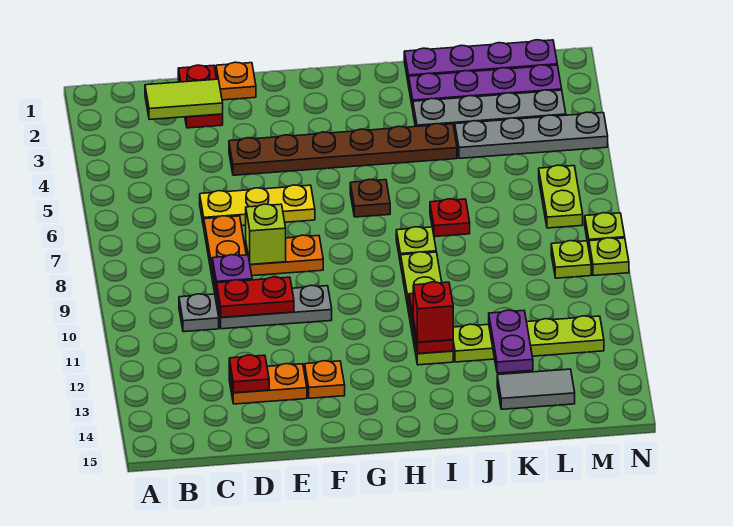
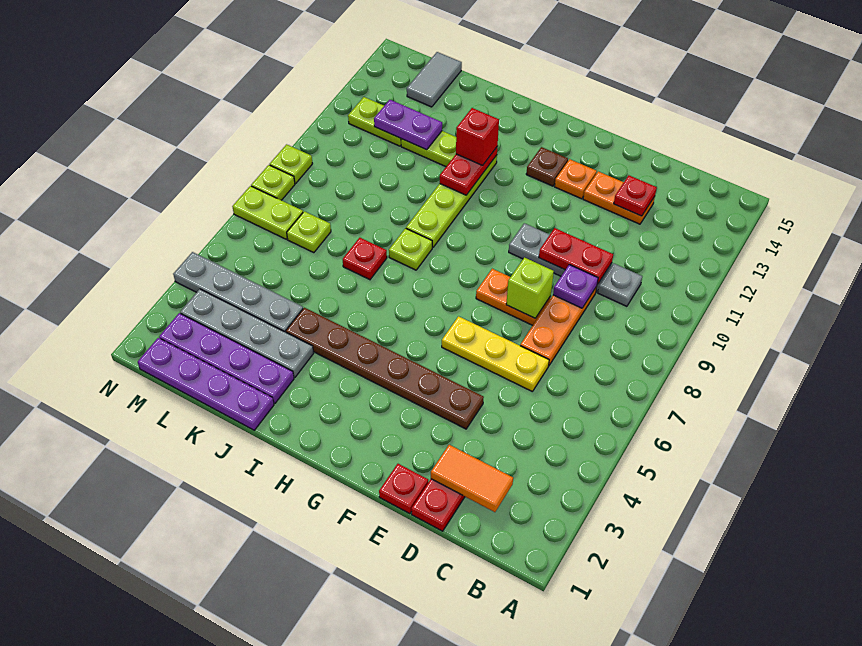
lime tile C2:D2 level 2 -> orange tile C2:D2 level 2
orange plate E1 level 1 -> red plate E1 level 1
brown plate H6 level 1 -> brown plate G13 level 1
purple plate K12:K13 level 2 -> purple plate K12:L12 level 2
grey tile K14:L14 level 1 -> grey tile L14:L15 level 1
lime plate M6:M7 level 1 -> lime plate M7:N7 level 1
lime plate M9 level 1 -> lime plate L7 level 1

